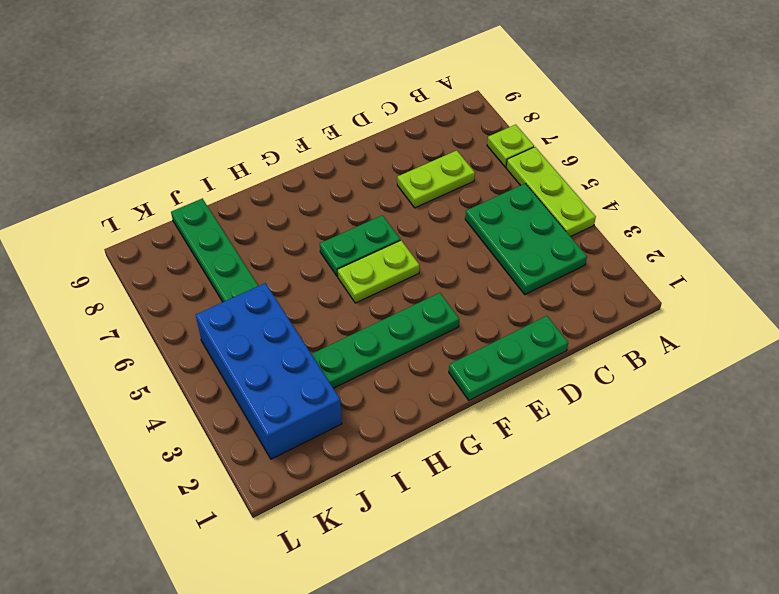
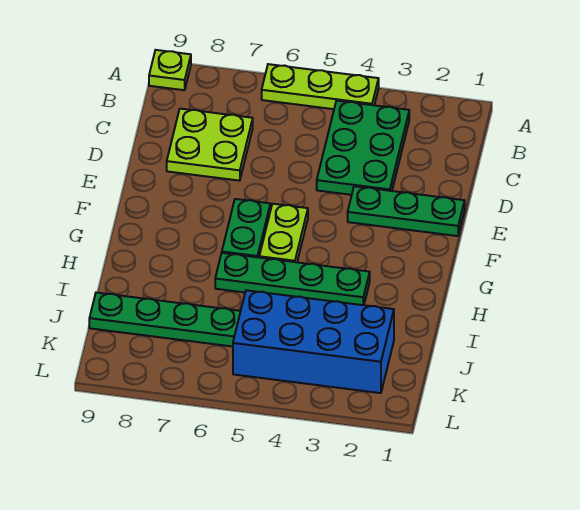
lime plate A7 level 1 -> lime plate A9 level 1
green plate B3:C5 level 1 -> green plate B3:D4 level 1
lime plate C7:D7 level 1 -> lime plate C7:D8 level 1
green plate D1:F1 level 1 -> green plate E1:E3 level 1
green plate F3:I3 level 1 -> green plate H3:H6 level 1

